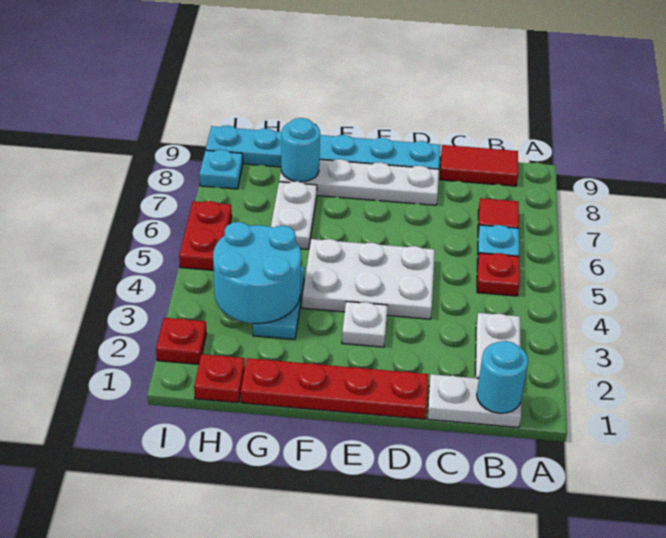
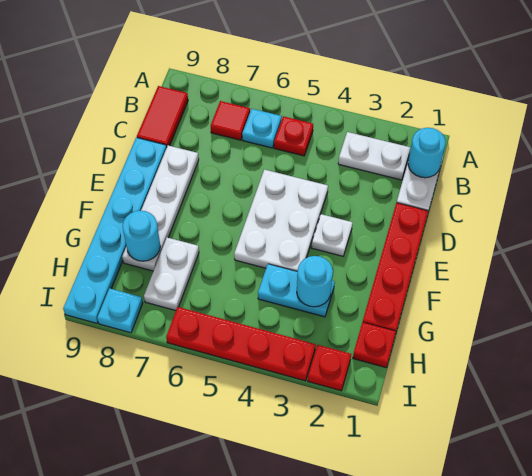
cyan round brick G3:H4 level 2 -> cyan round brick G3 level 2
white plate G6:G7 level 1 -> white plate G7:H7 level 1
red plate I5:I6 level 1 -> red plate I3:I6 level 1

